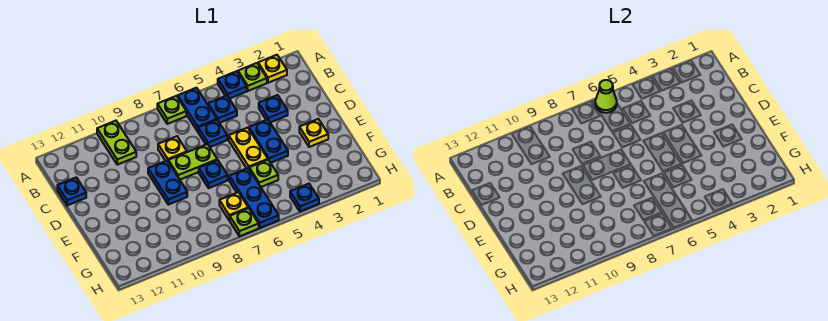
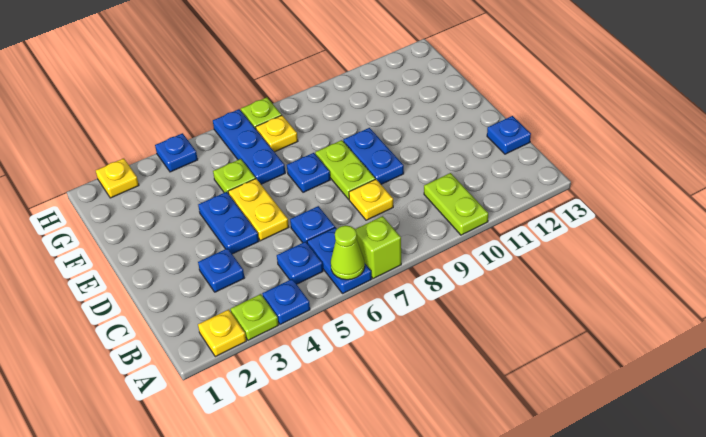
lime plate A7 level 1 -> lime brick A7 level 1
lime plate D7:D8 level 1 -> lime plate D8:E8 level 1
yellow plate E2 level 1 -> yellow plate H2 level 1

